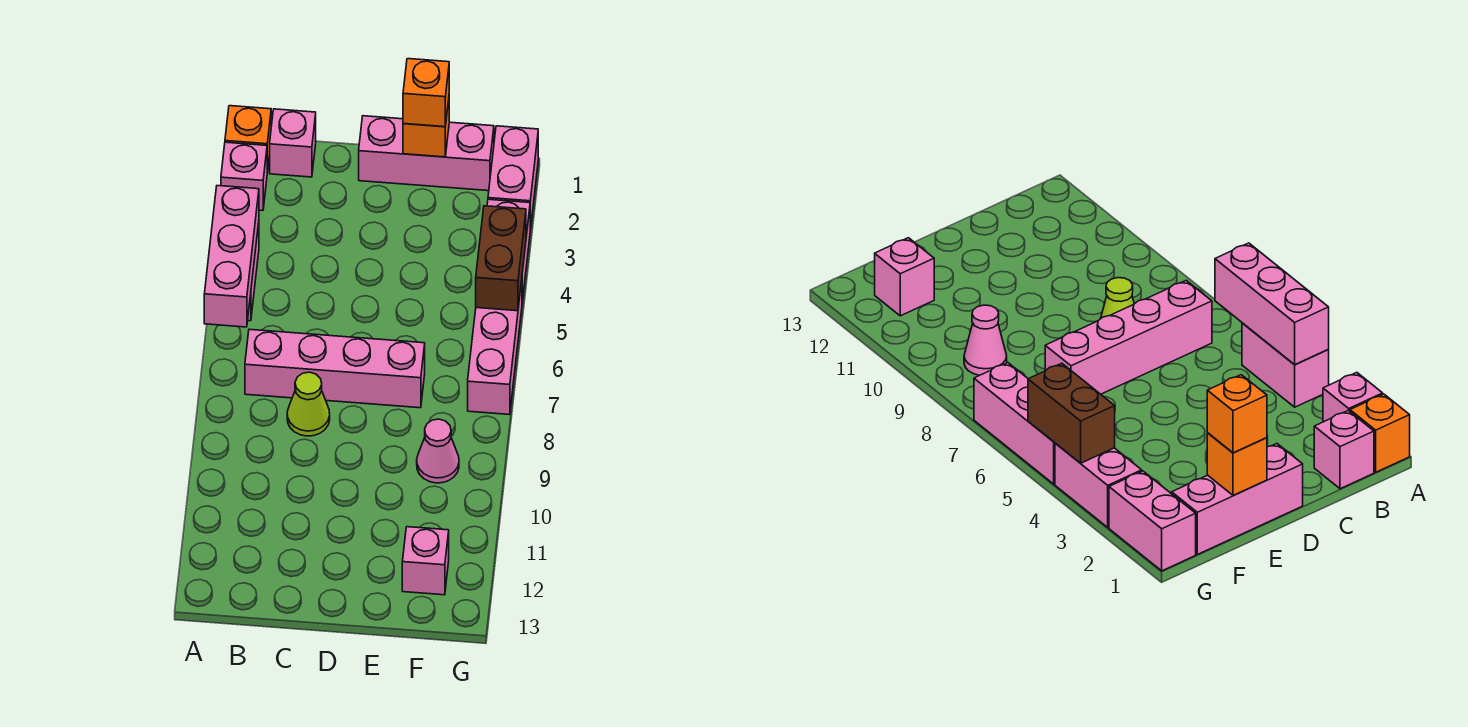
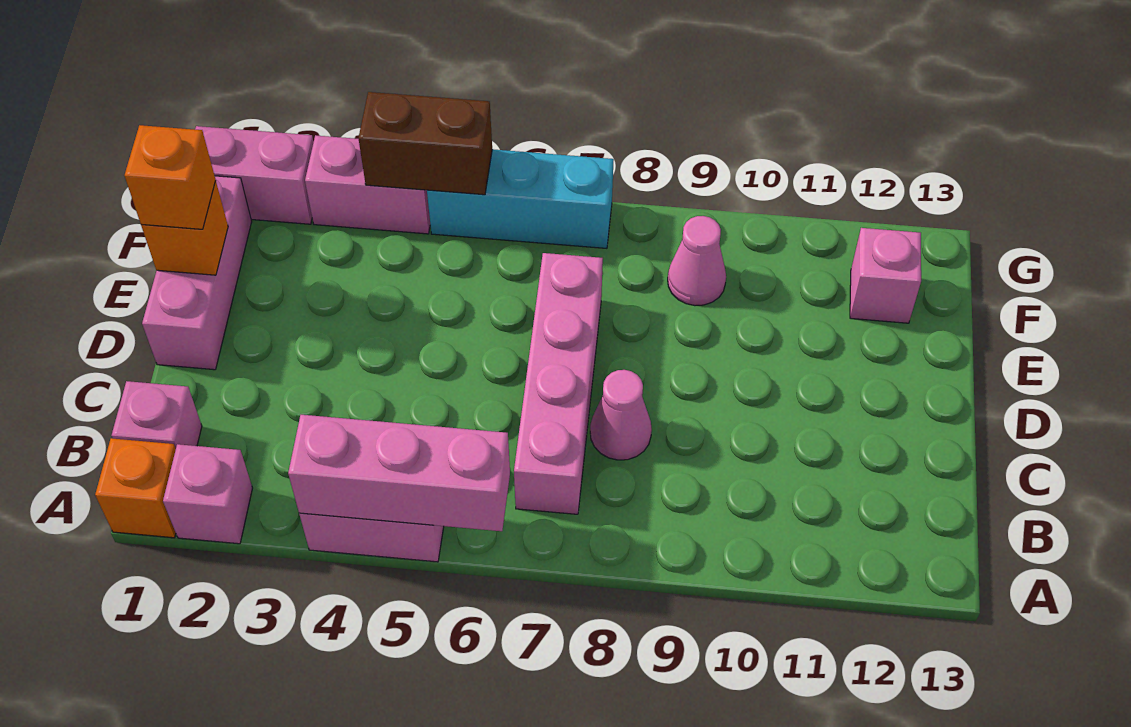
lime cone C8 level 1 -> pink cone C8 level 1
pink brick G5:G7 level 1 -> cyan brick G5:G7 level 1

